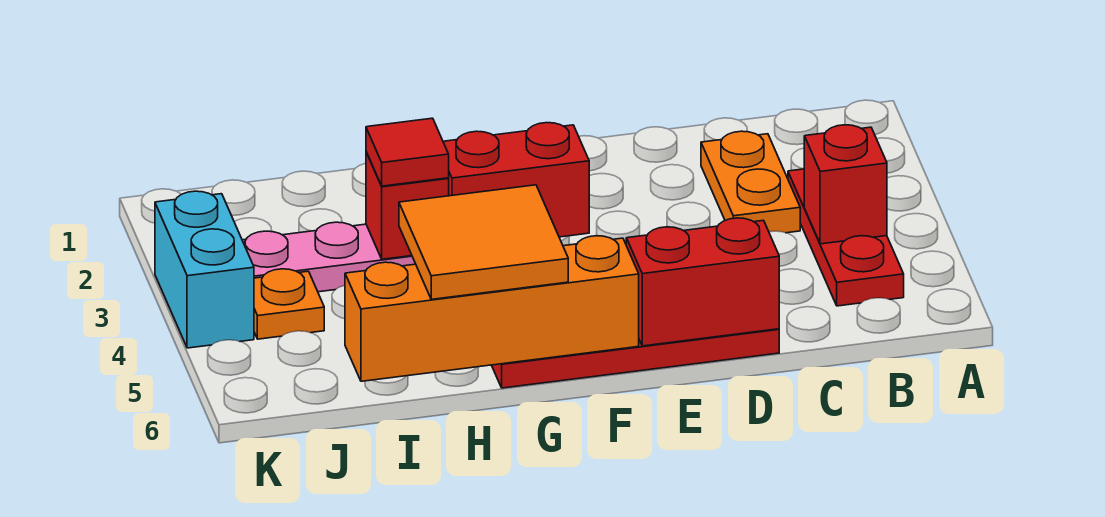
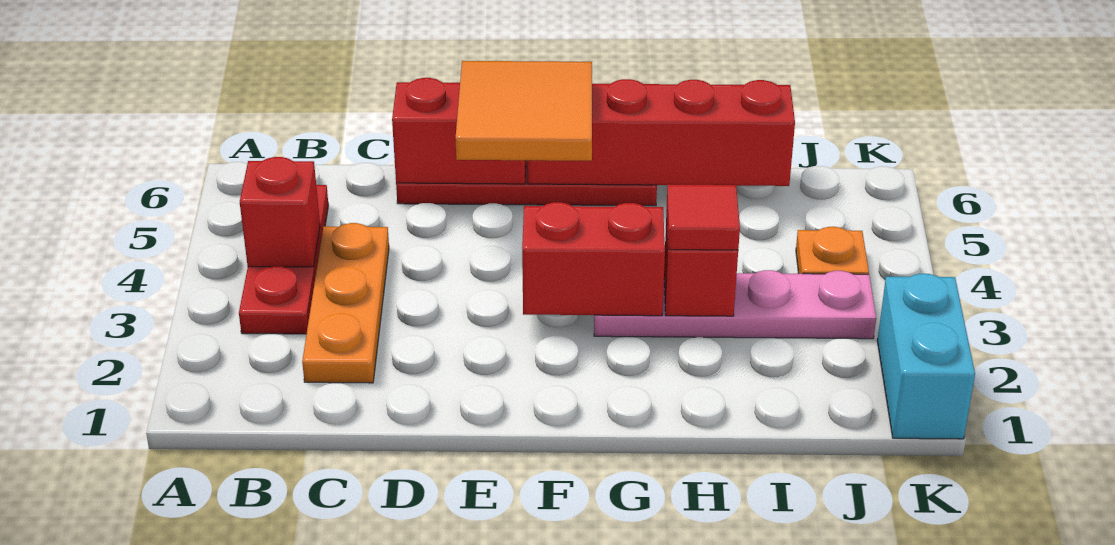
orange plate C2:C3 level 1 -> orange plate C2:C4 level 1
orange brick F6:I6 level 2 -> red brick F6:I6 level 2
orange tile G5:H6 level 3 -> orange tile E5:F6 level 3
cyan brick K3:K4 level 1 -> cyan brick K1:K2 level 1

